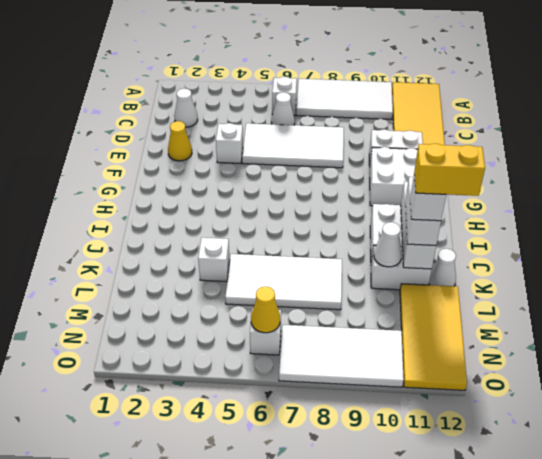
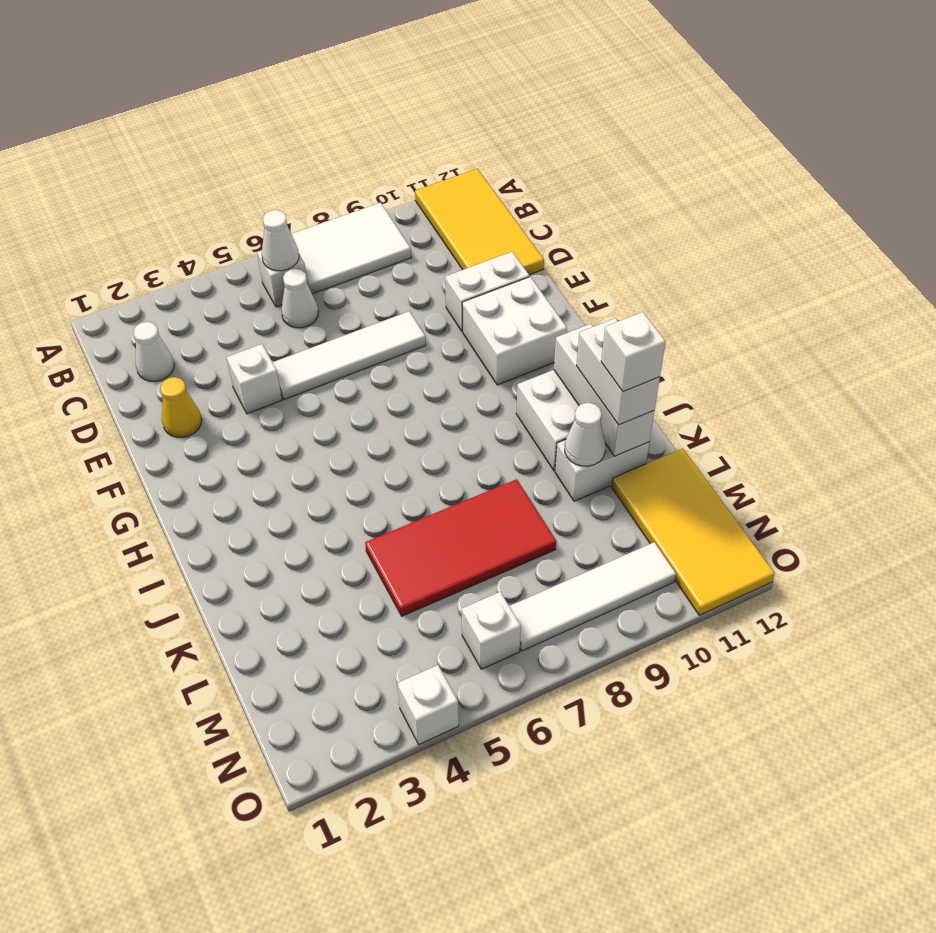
white tile A7:B10 level 1 -> white tile A7:B9 level 1
white tile D5:E8 level 1 -> white tile E5:E8 level 1
white brick K4 level 1 -> white brick O4 level 1
white tile K5:L8 level 1 -> red tile K5:L8 level 1
yellow brick K11:K12 level 5 -> none
white cone K12 level 1 -> white cone B6 level 2
yellow cone N6 level 2 -> none
white tile N7:O10 level 1 -> white tile N7:N10 level 1

